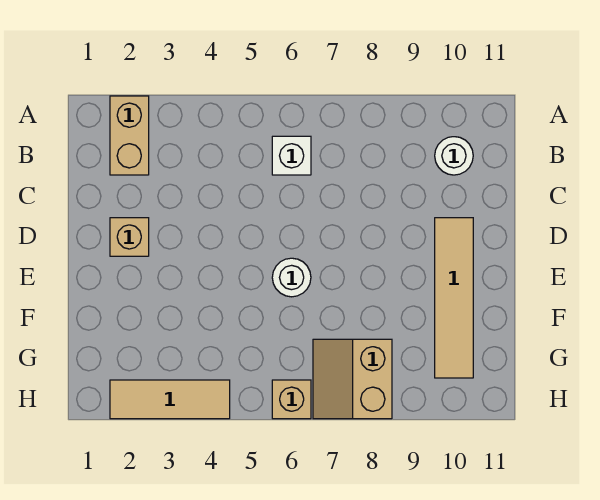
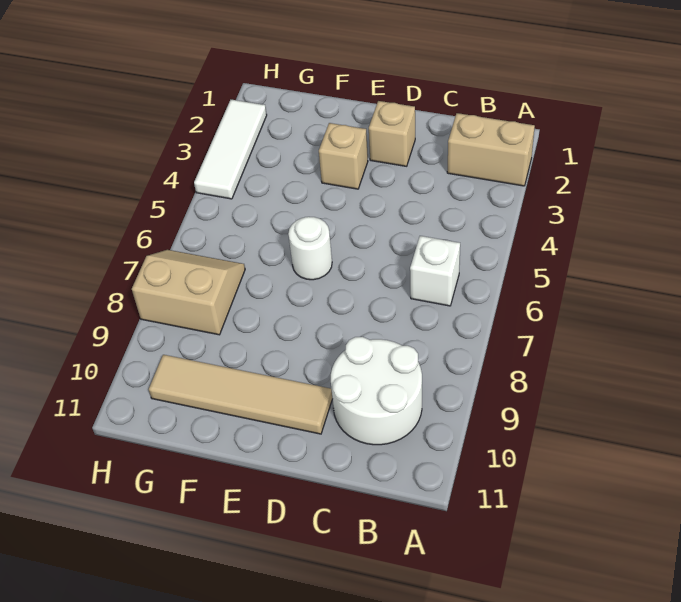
white round brick B10 level 1 -> white round brick B9:C10 level 1
tan tile H2:H4 level 1 -> white tile H2:H4 level 1
tan brick H6 level 1 -> tan brick E3 level 1

